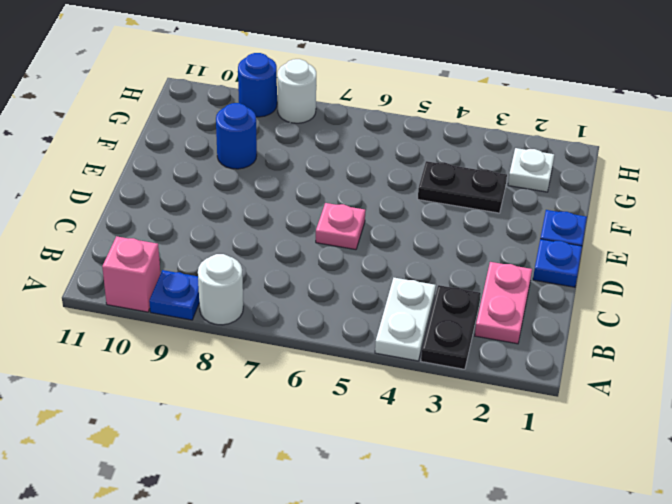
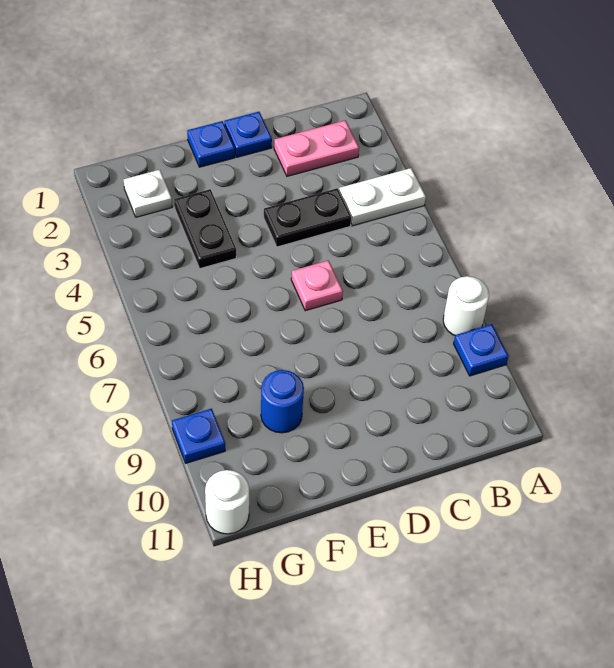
black plate A3:B3 level 1 -> black plate C4:D4 level 1
pink brick A10 level 1 -> none
white round brick H8 level 1 -> white round brick H11 level 1
blue round brick H9 level 1 -> blue plate H9 level 1

